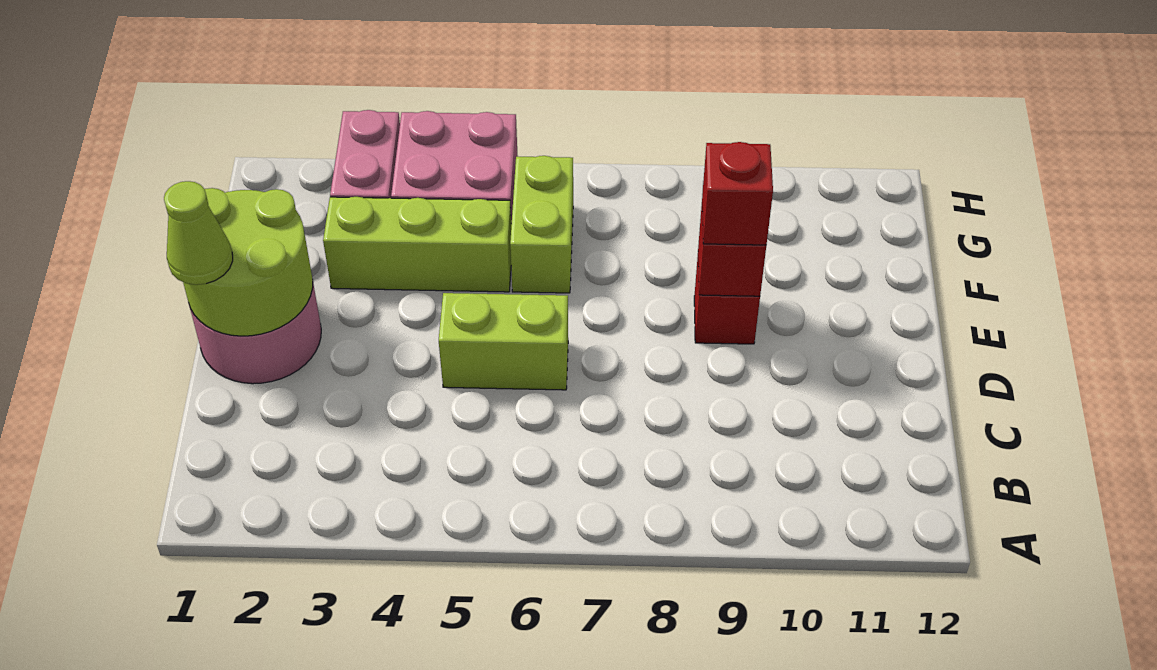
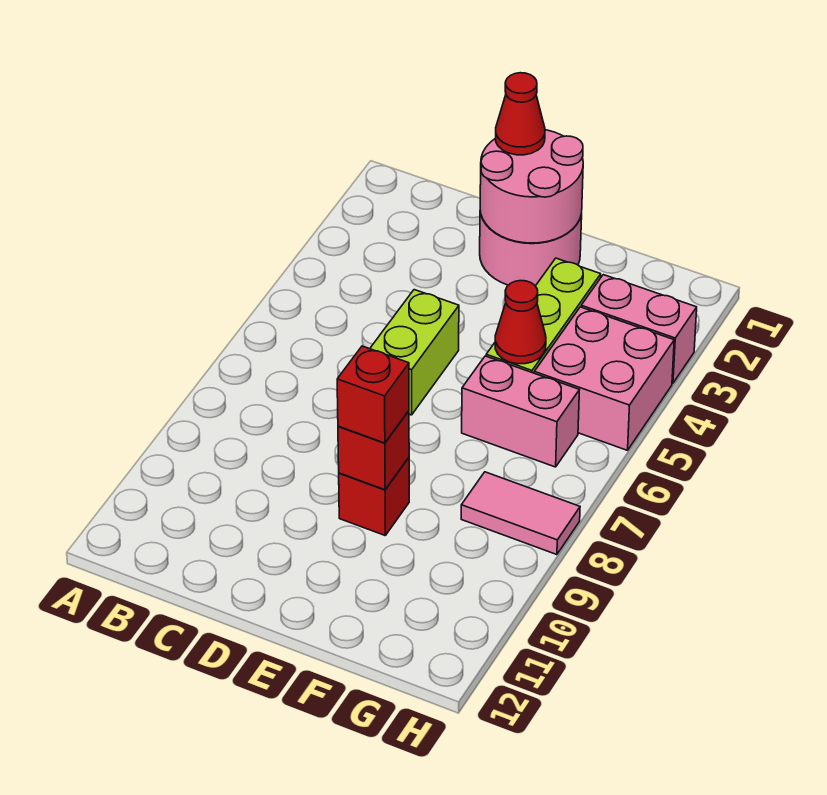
lime round brick D1:E2 level 2 -> pink round brick D1:E2 level 2
lime cone D1 level 3 -> red cone D1 level 3
none -> red cone F5 level 2
lime brick F6:G6 level 1 -> pink brick F6:G6 level 1
none -> pink tile G8:H8 level 1

